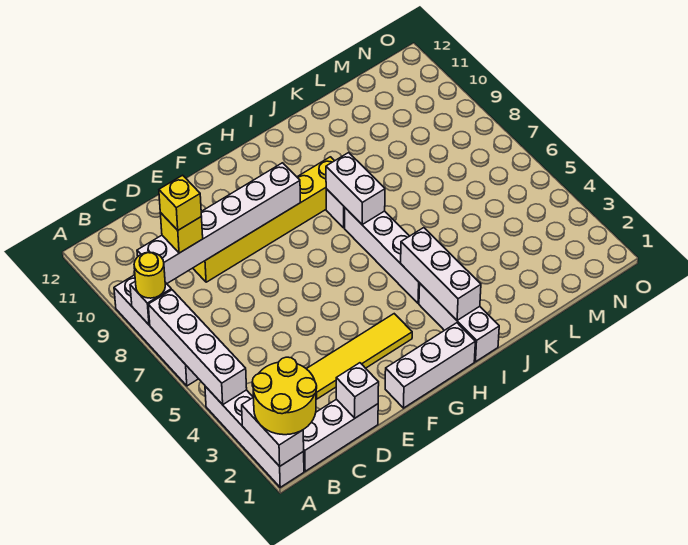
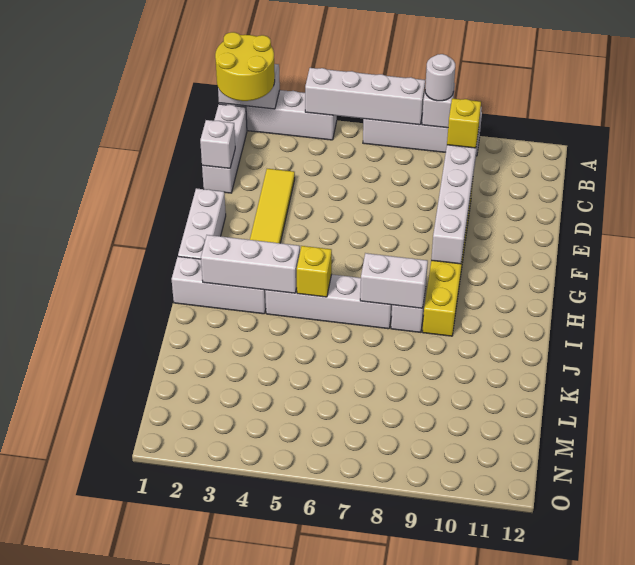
yellow round brick A8 level 3 -> white round brick A8 level 3
yellow brick C9 level 4 -> yellow brick I5 level 2

